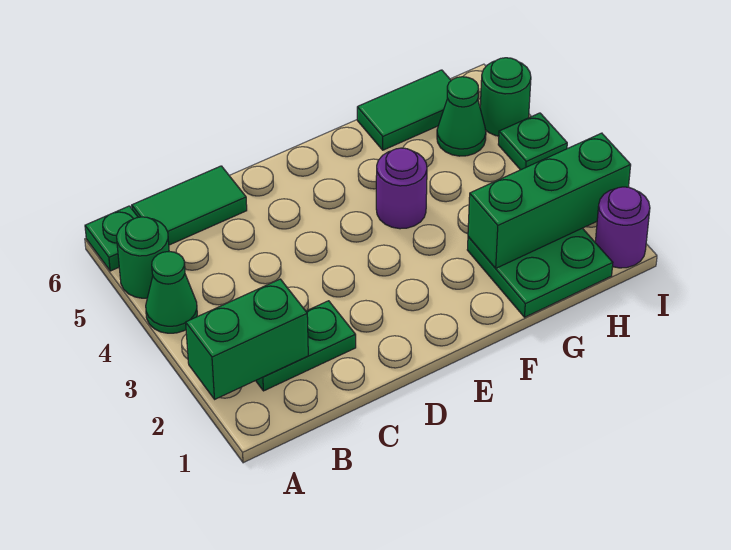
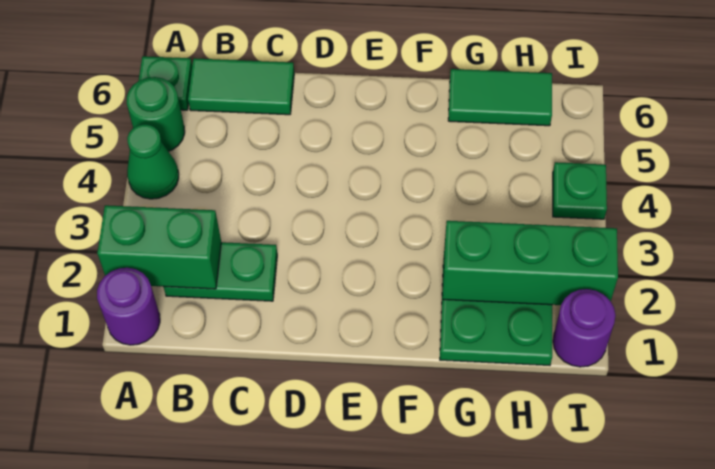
purple round brick F4 level 1 -> purple round brick A1 level 1
green cone H5 level 1 -> none
green round brick I5 level 1 -> none

